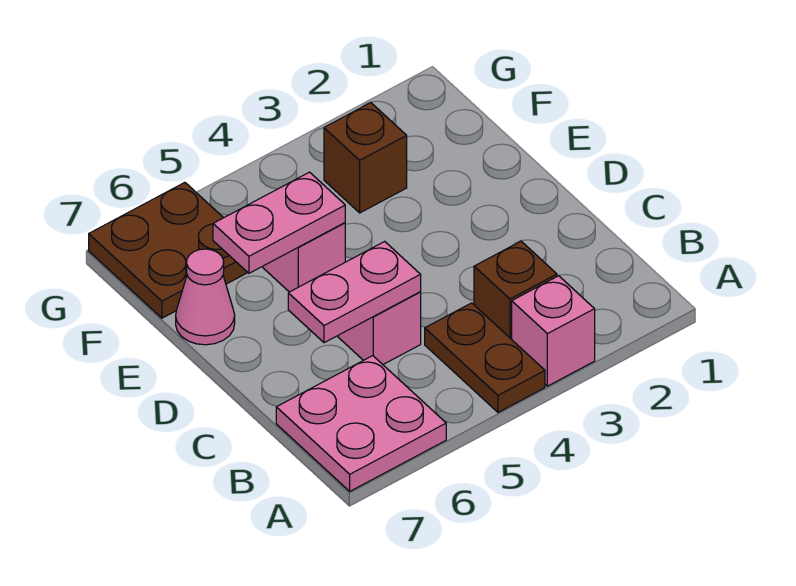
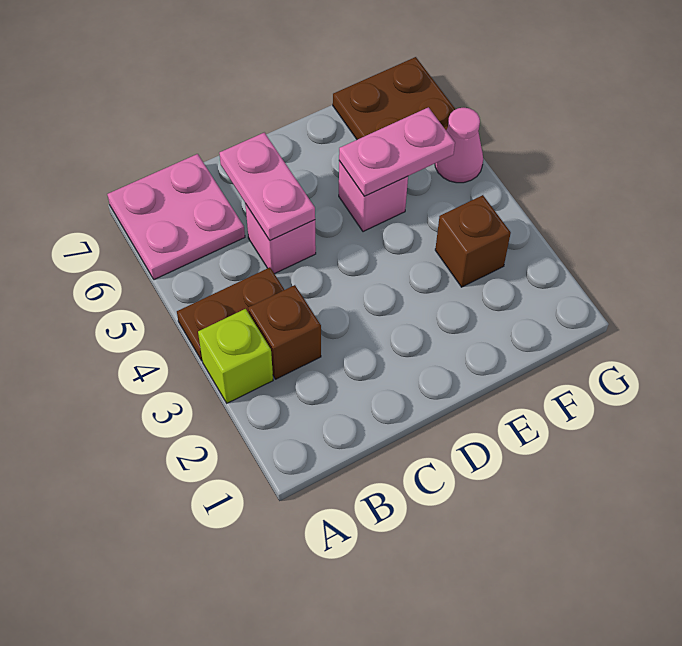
pink brick A3 level 1 -> lime brick A3 level 1
pink plate E5:E6 level 2 -> pink plate E5:F5 level 2
pink cone E7 level 1 -> pink cone G5 level 1

